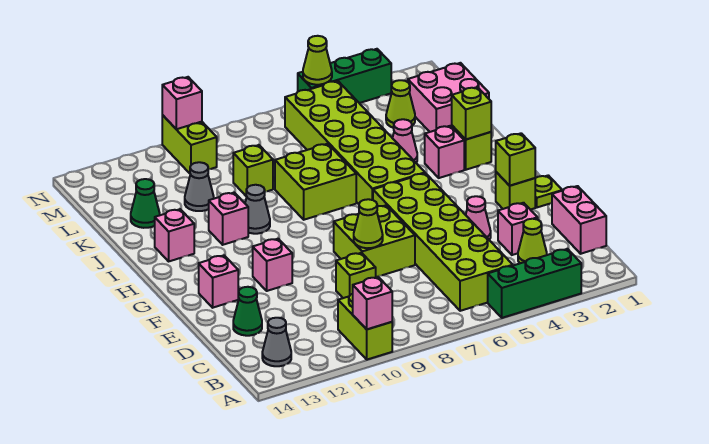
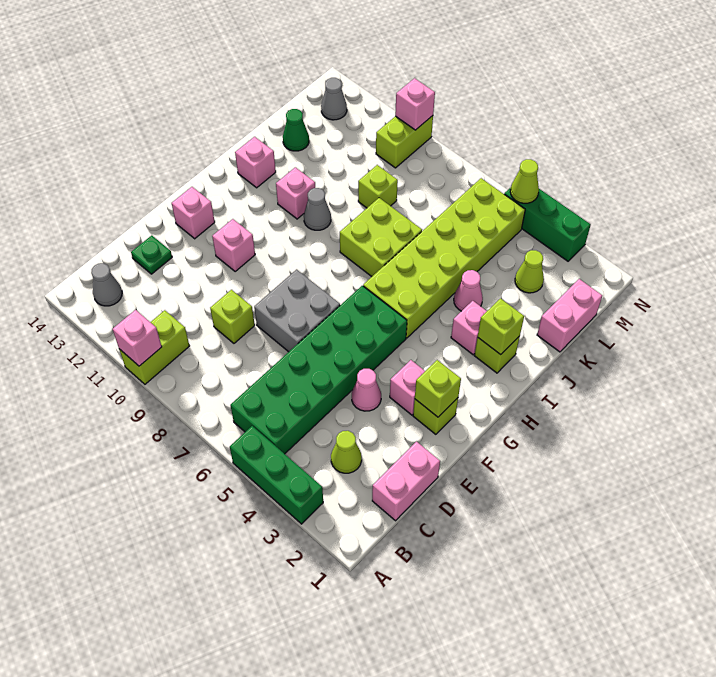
lime brick B5:G6 level 1 -> green brick B5:G6 level 1
pink brick D3 level 1 -> pink brick F3 level 1
green cone D13 level 1 -> green plate D13 level 1
lime brick E7:F8 level 1 -> grey brick E7:F8 level 1
lime cone E8 level 2 -> none
lime plate F1 level 1 -> none
pink brick K1:L2 level 1 -> pink brick K1:L1 level 1
grey cone K11 level 1 -> grey cone M13 level 1

